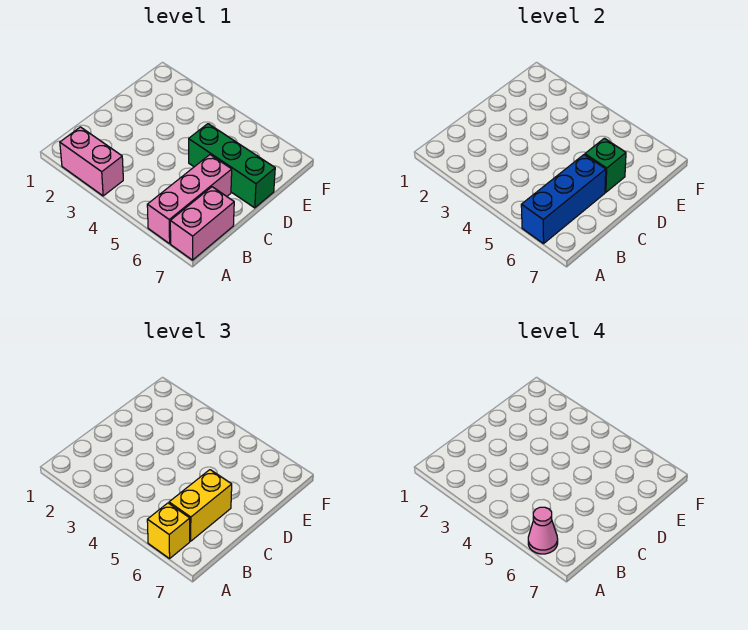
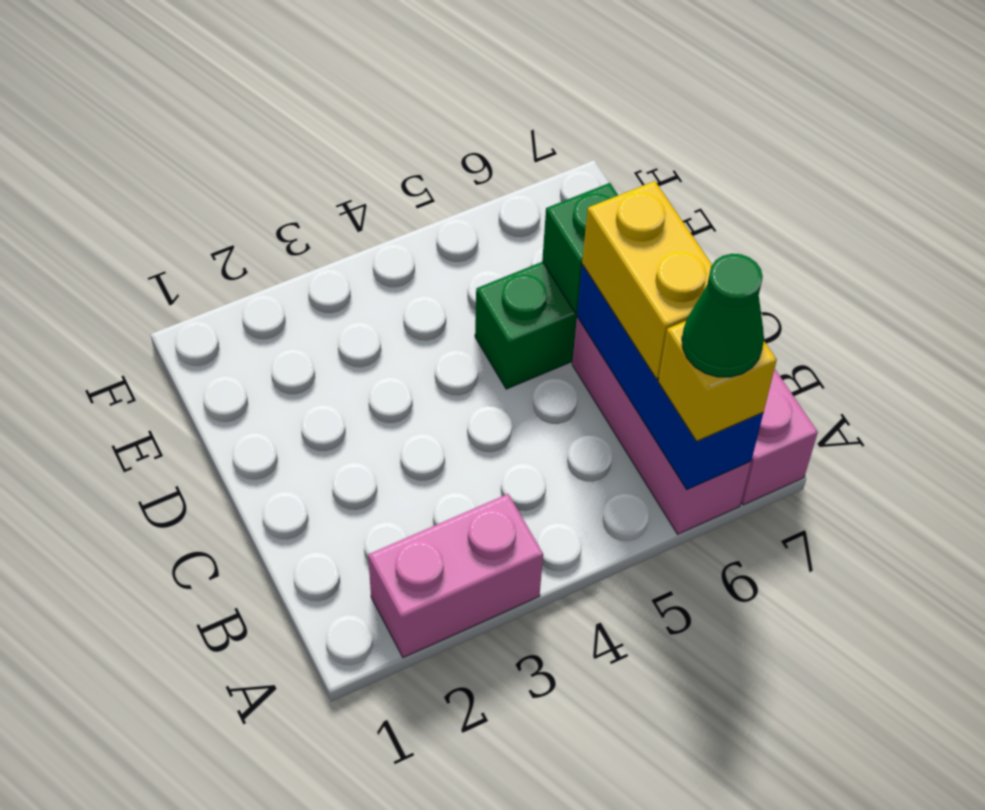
pink cone A6 level 4 -> green cone A6 level 4

